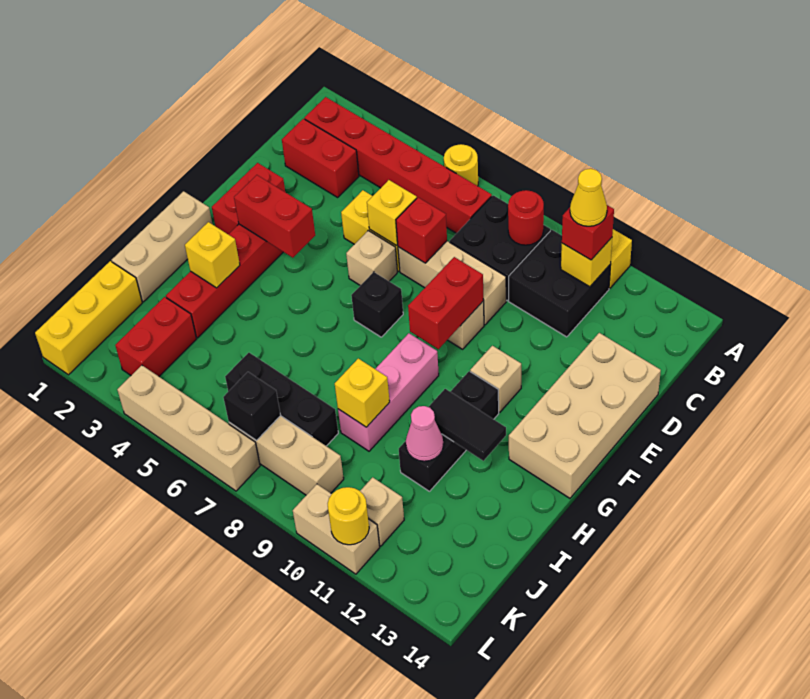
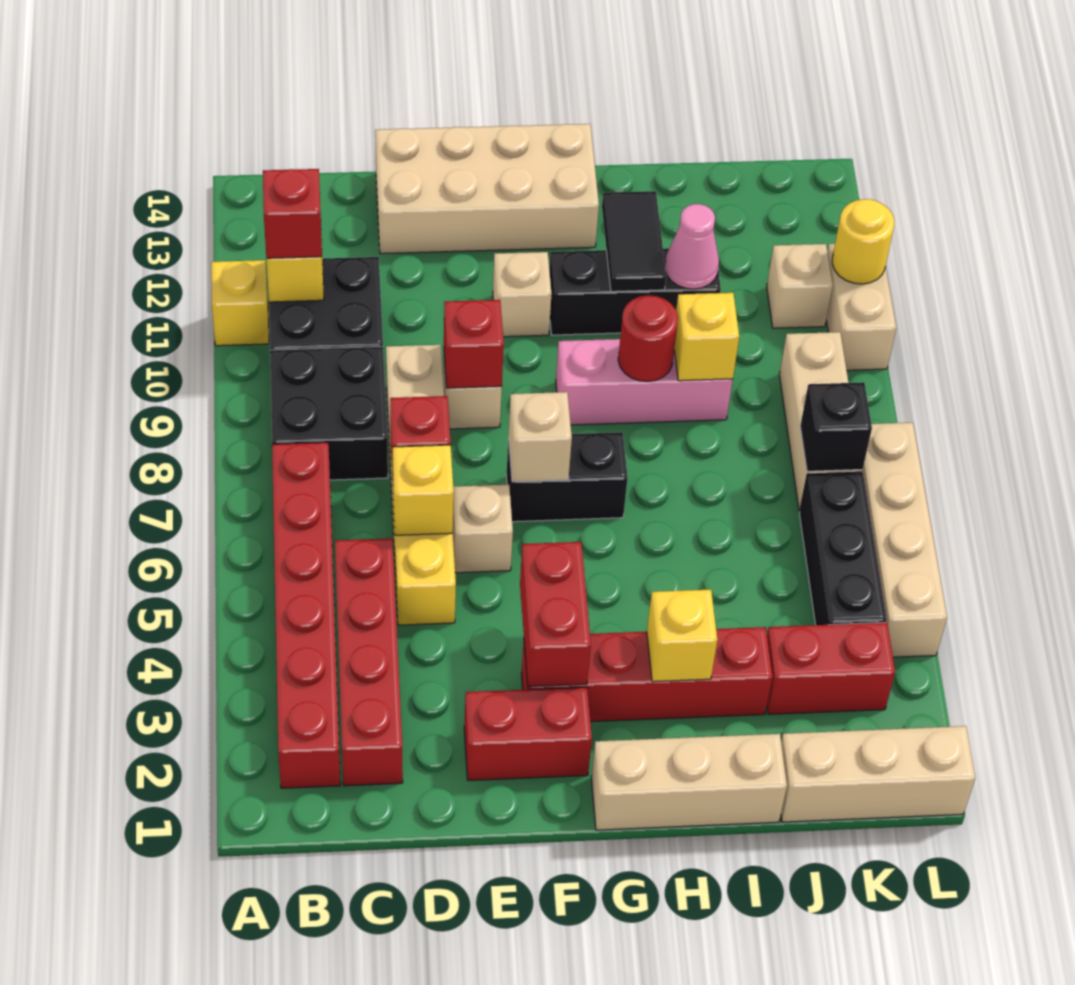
yellow round brick A6 level 1 -> none
red round brick B9 level 2 -> red round brick H9 level 2
yellow cone B11 level 4 -> none
red brick C2:C3 level 1 -> red brick C2:C5 level 1
red brick E9:F9 level 2 -> red brick E9 level 2
black brick F7 level 1 -> black brick F7:G7 level 1
none -> tan brick F7 level 2
yellow brick J1:L1 level 1 -> tan brick J1:L1 level 1
black brick J6:J8 level 1 -> black brick K4:K6 level 1

